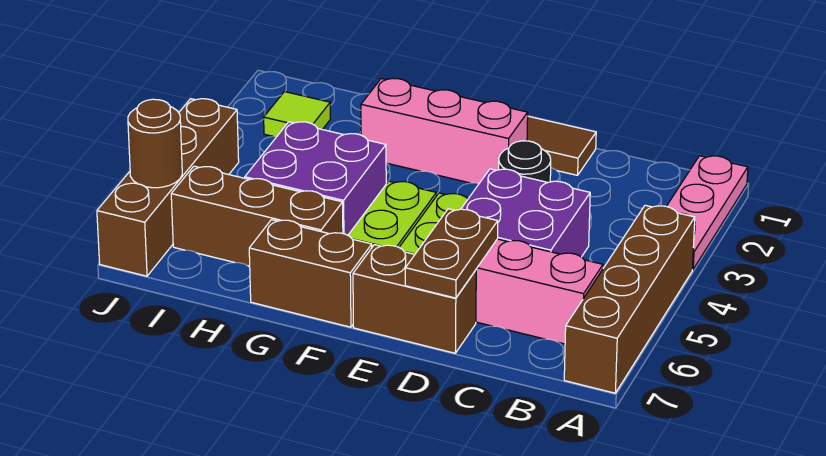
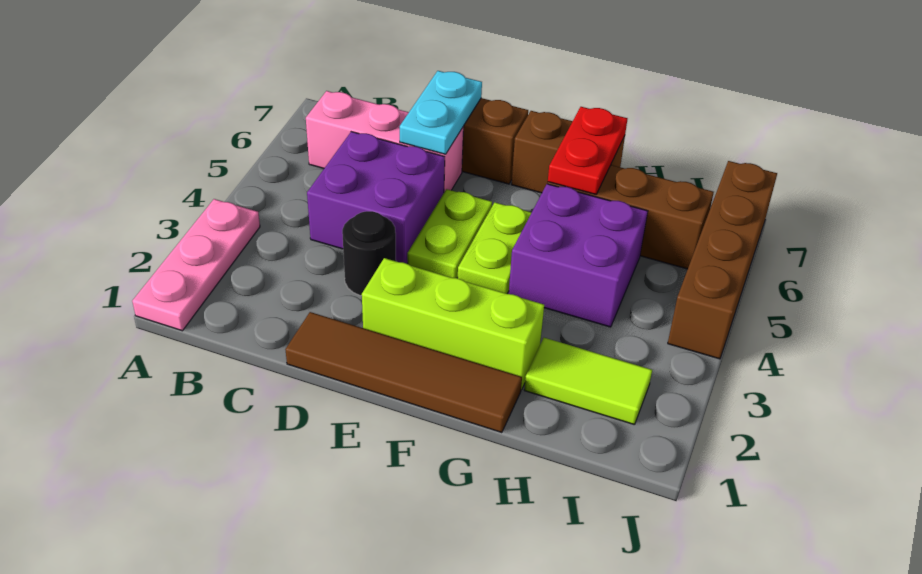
brown brick A4:A7 level 1 -> none
brown plate D6:D7 level 2 -> cyan plate D6:D7 level 2
pink brick E2:G2 level 1 -> lime brick E2:G2 level 1
none -> red plate G6:G7 level 2
lime tile I2 level 1 -> lime tile H2:I2 level 1
brown round brick J6 level 2 -> none

